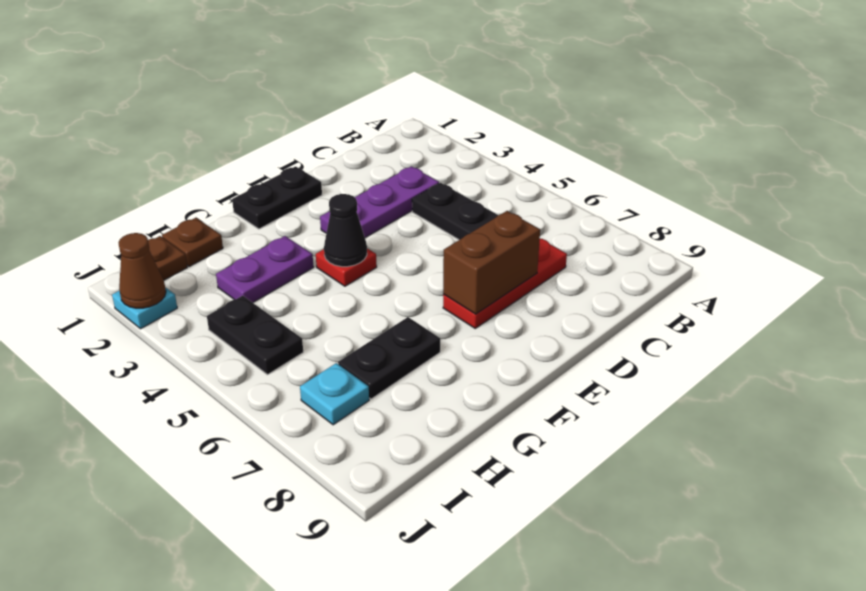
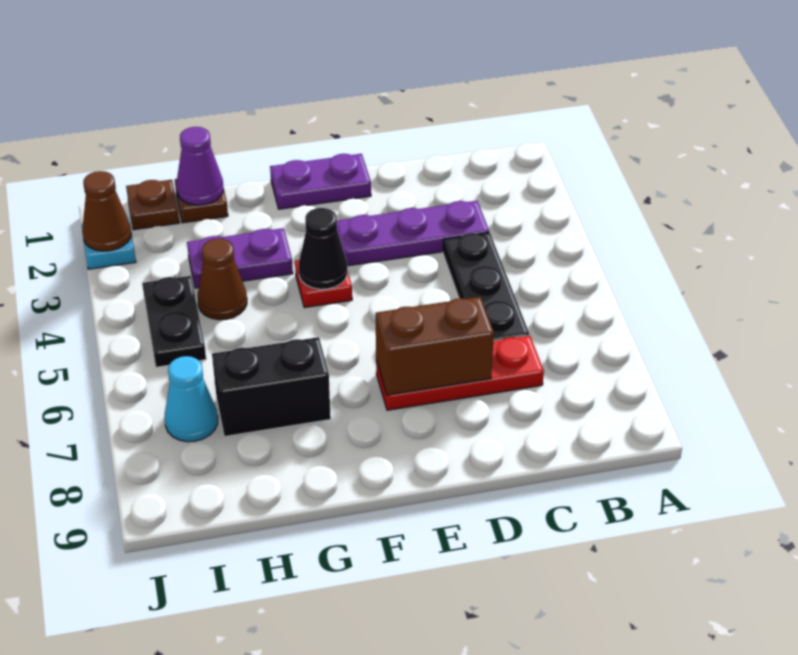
black plate E1:F1 level 1 -> purple plate E1:F1 level 1
black plate G7:H7 level 1 -> black brick G7:H7 level 1
none -> purple cone H1 level 2
none -> brown cone H4 level 1
cyan plate I7 level 1 -> cyan cone I7 level 1

